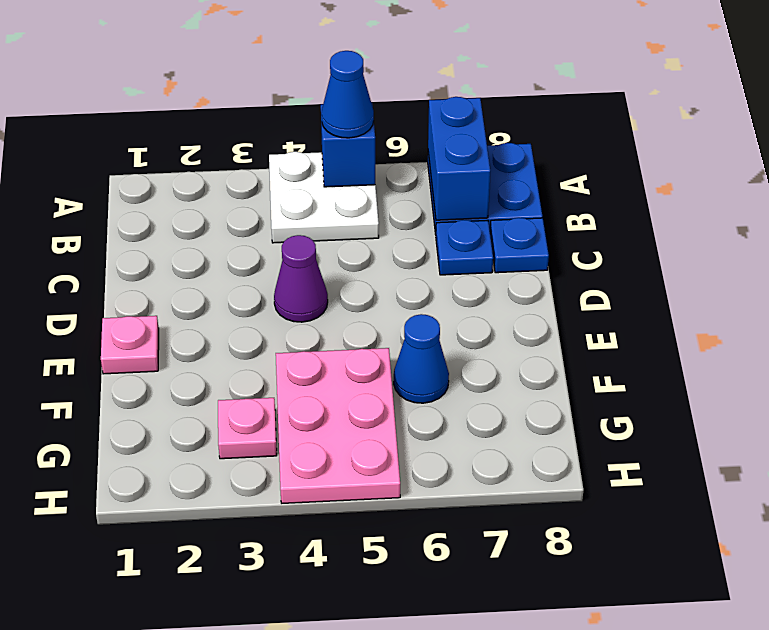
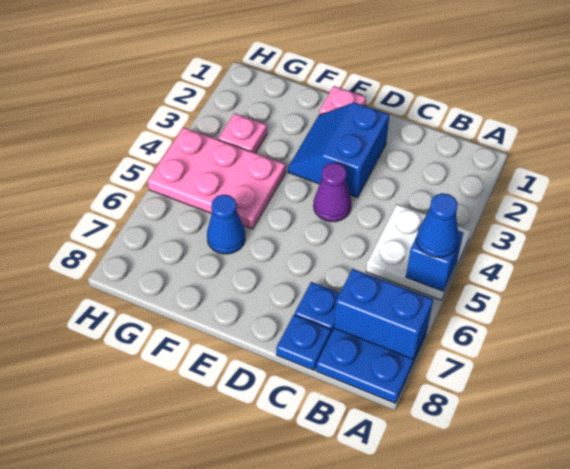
none -> blue slope D2:E3 level 1 top D

